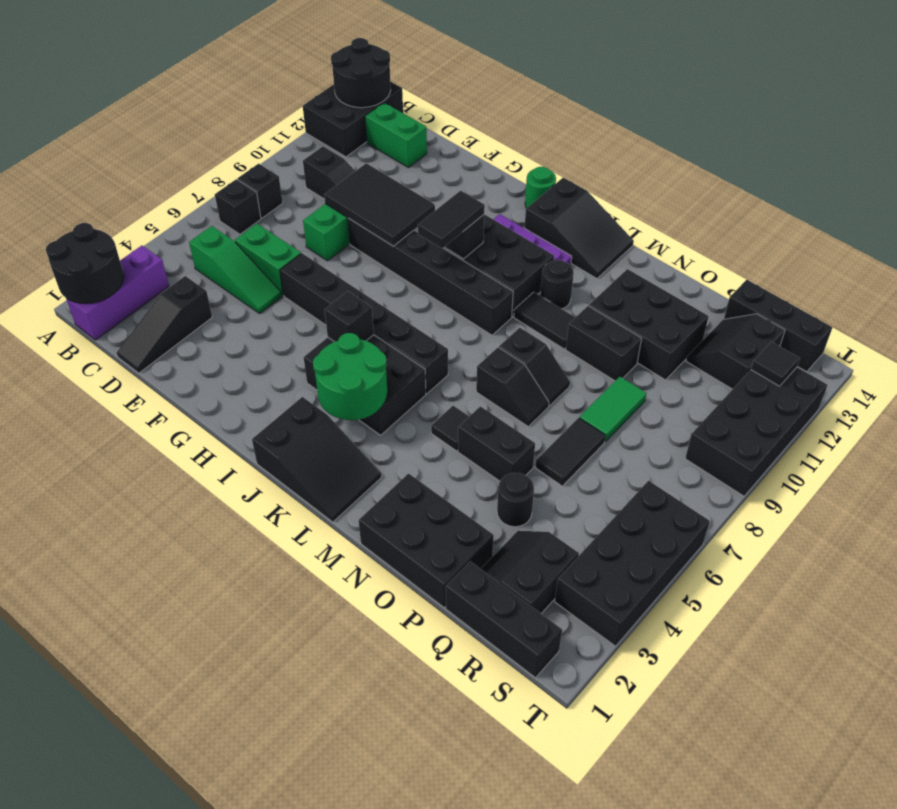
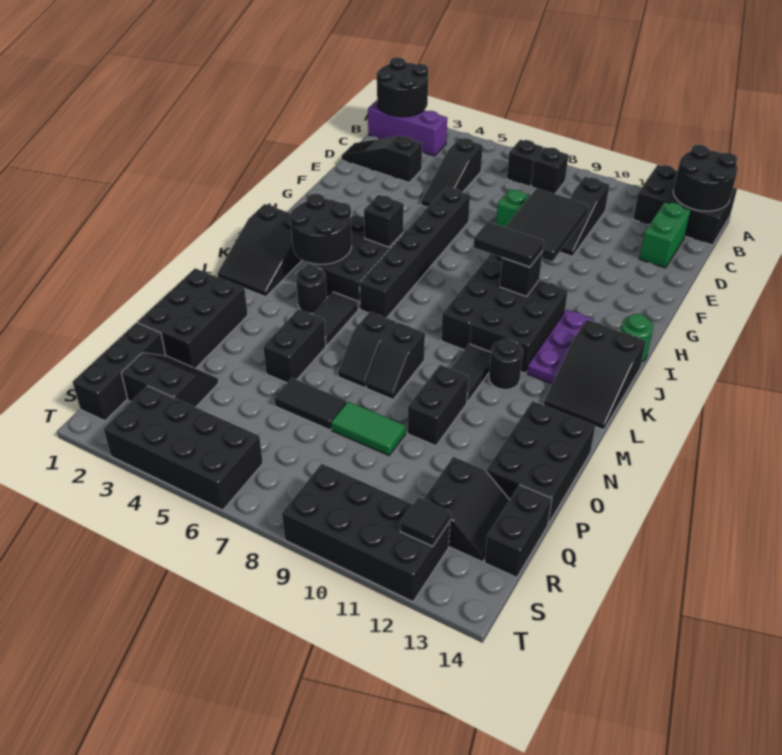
green slope C5:E5 level 1 top C -> black slope C5:E5 level 1 top C
green brick D6:E6 level 1 -> none
green round brick J3:K4 level 2 -> black round brick J3:K4 level 2
black tile M5 level 1 -> black tile L5:M5 level 1
black brick N11:P12 level 1 -> black brick N13:P14 level 1
black round brick P4 level 1 -> black round brick L4 level 1
black slope Q12:R13 level 1 top R -> black slope Q12:R13 level 1 top 12
black brick Q14:S14 level 1 -> black brick Q14:R14 level 1

